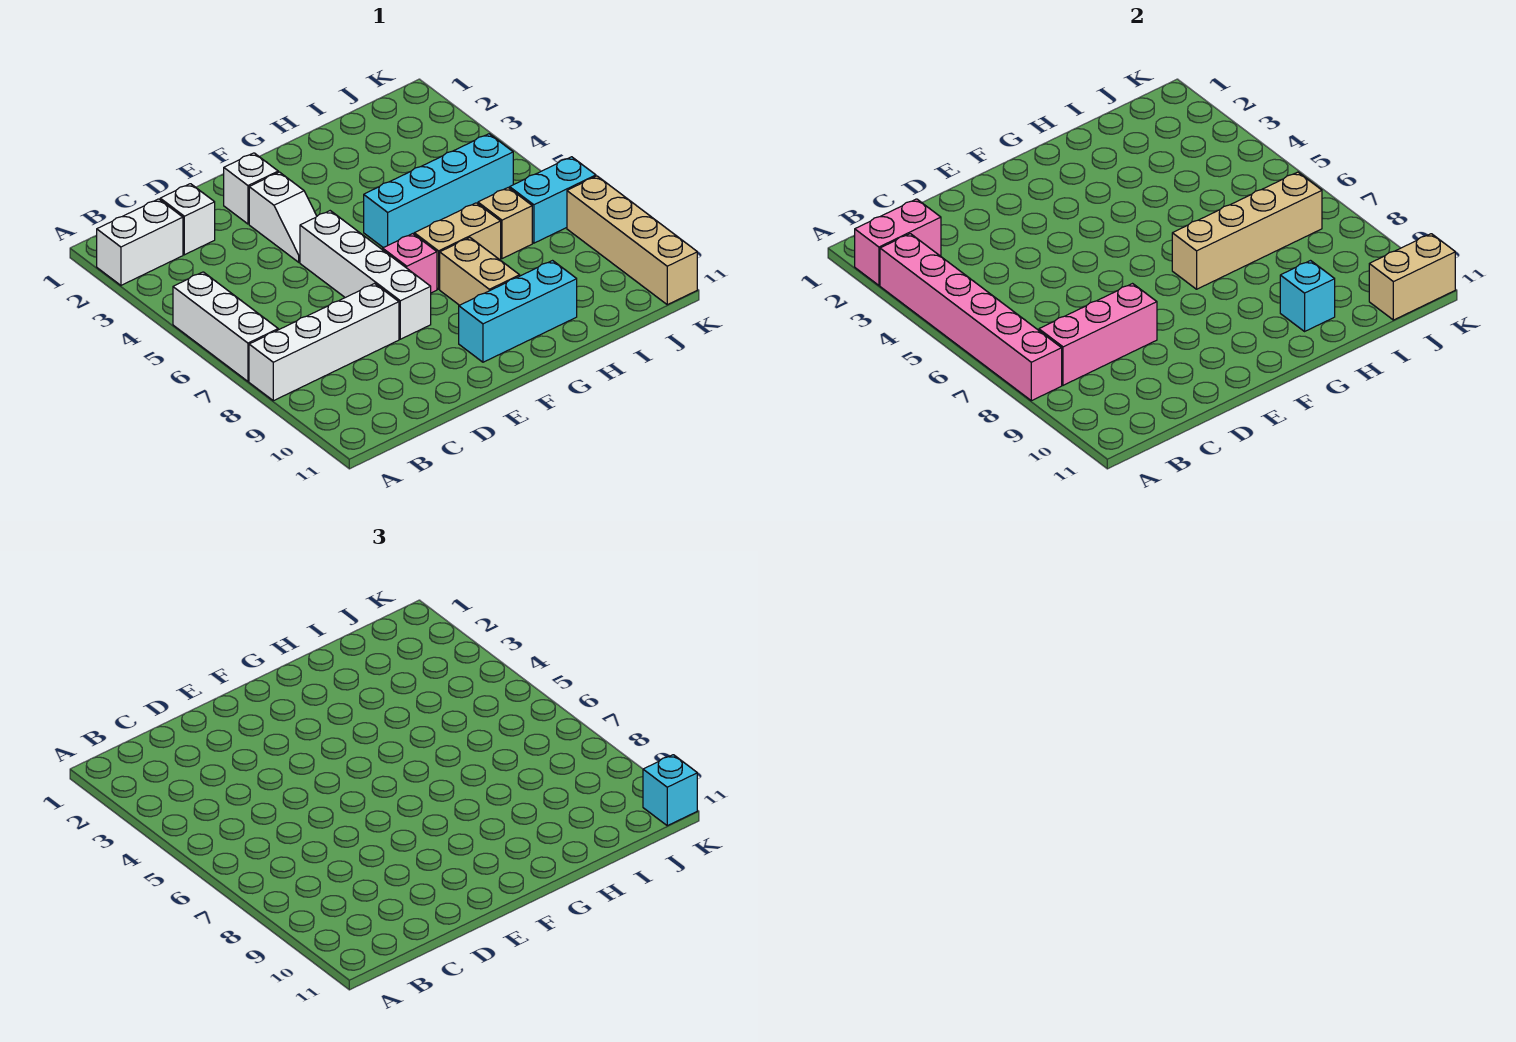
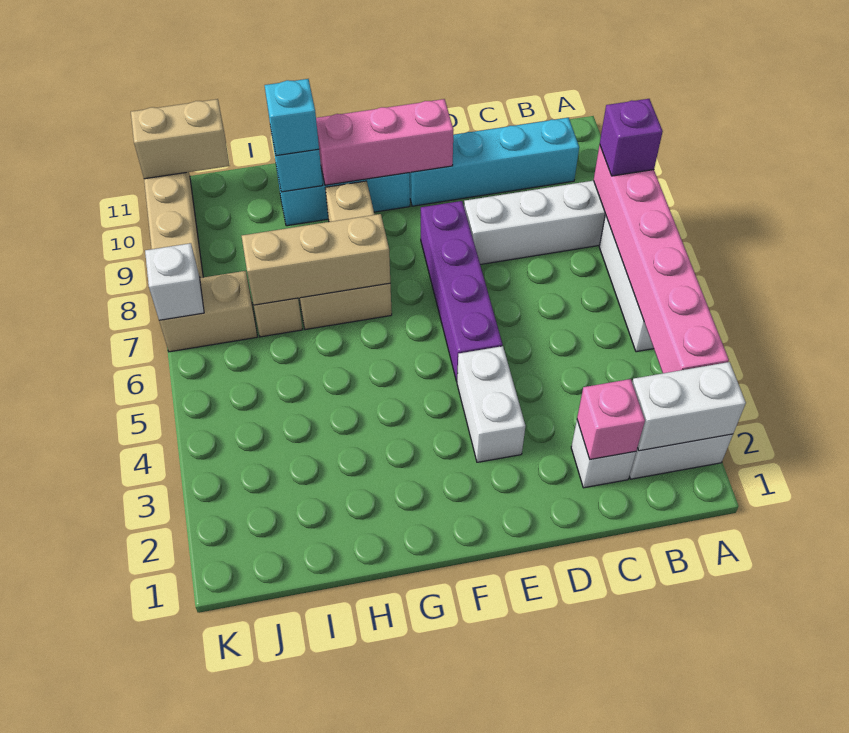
pink brick A2:B2 level 2 -> white brick A2:B2 level 2
none -> purple brick A8 level 3
pink brick B8:D8 level 2 -> pink brick E10:G10 level 2
white brick E2 level 1 -> white brick K7 level 2
white slope E3:E4 level 1 top 3 -> white brick E3:E4 level 1
white brick E5:E8 level 1 -> purple brick E5:E8 level 1
pink brick F7 level 1 -> pink brick C2 level 2
cyan brick G5:J5 level 1 -> cyan brick B10:E10 level 1
tan brick G7:J7 level 2 -> tan brick G7:I7 level 2
cyan brick J7:K7 level 1 -> tan brick J7:K7 level 1
cyan brick K11 level 3 -> cyan brick H10 level 3

